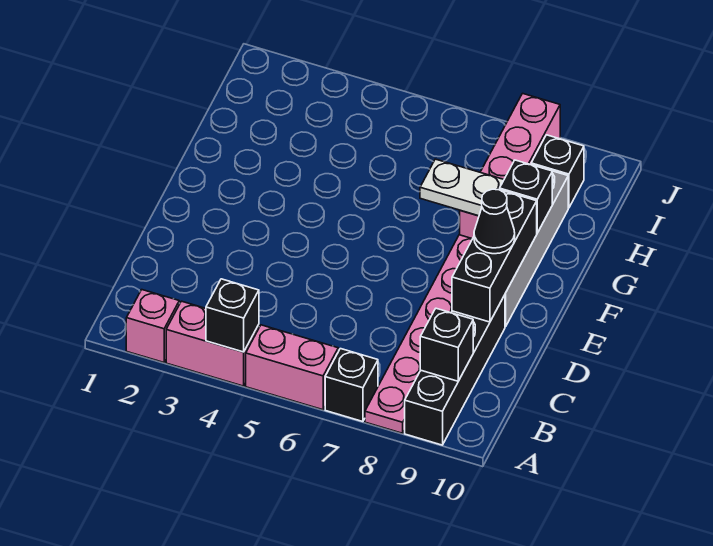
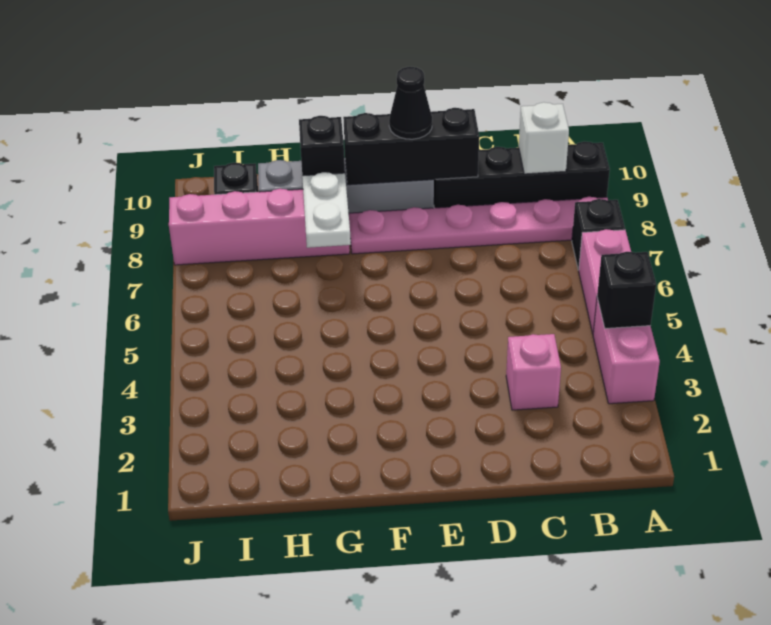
pink brick A2 level 1 -> pink brick C3 level 1
black brick B9 level 2 -> white brick B9 level 2

